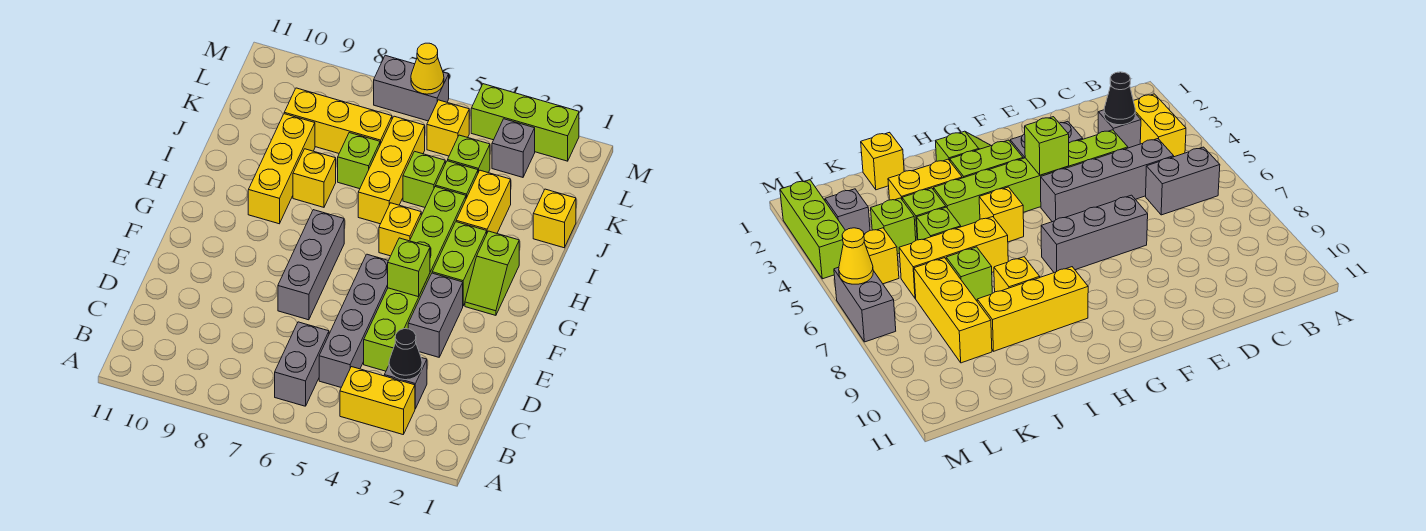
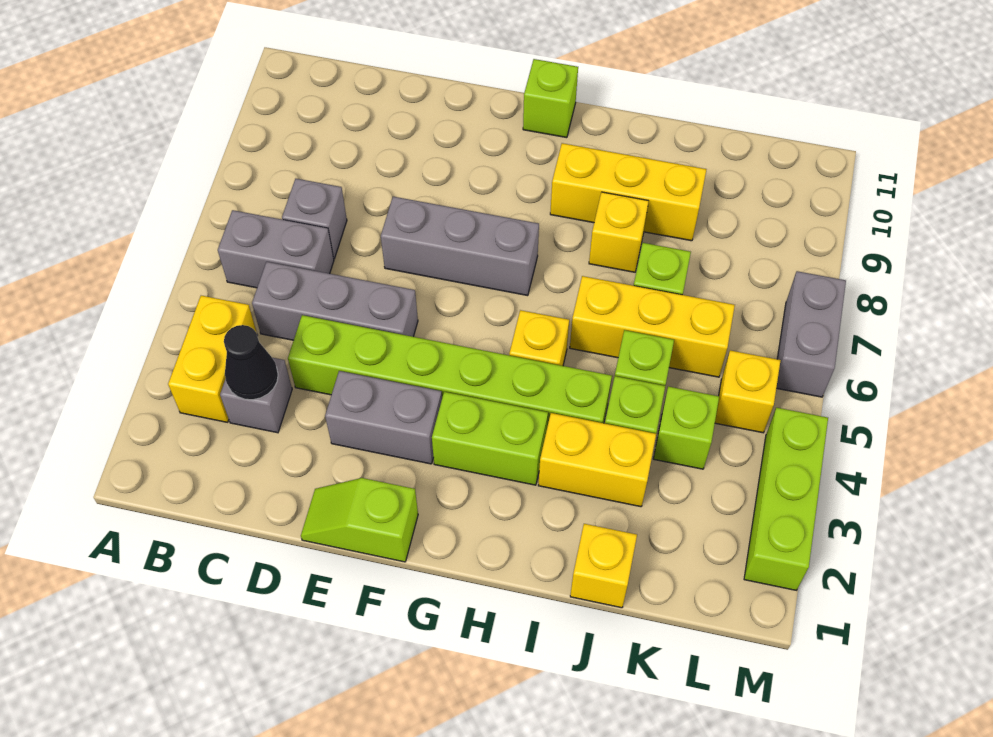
grey brick C5:F5 level 1 -> grey brick C5:E5 level 1
lime brick F4 level 2 -> lime brick G11 level 1
lime slope G2:H2 level 1 top H -> lime slope E1:F1 level 1 top F
yellow brick K7:K9 level 1 -> none
grey brick L3 level 1 -> grey brick C7 level 1
yellow cone M6 level 2 -> none

